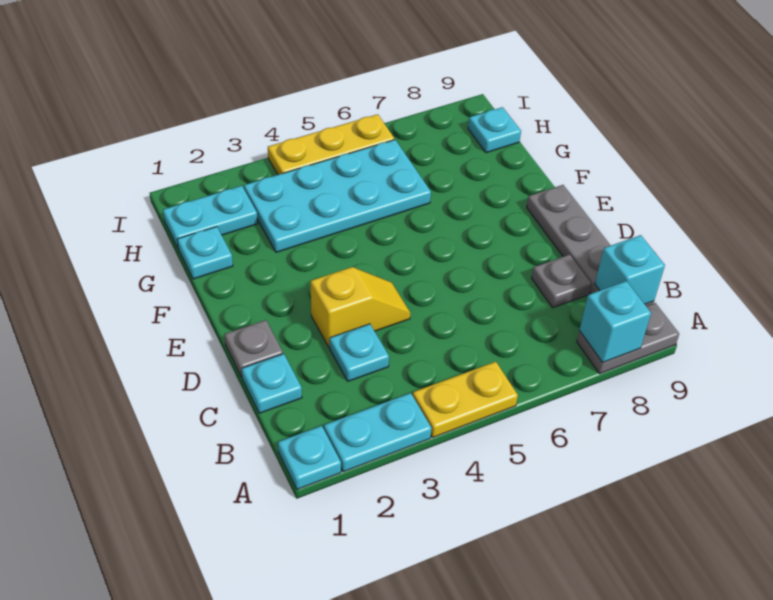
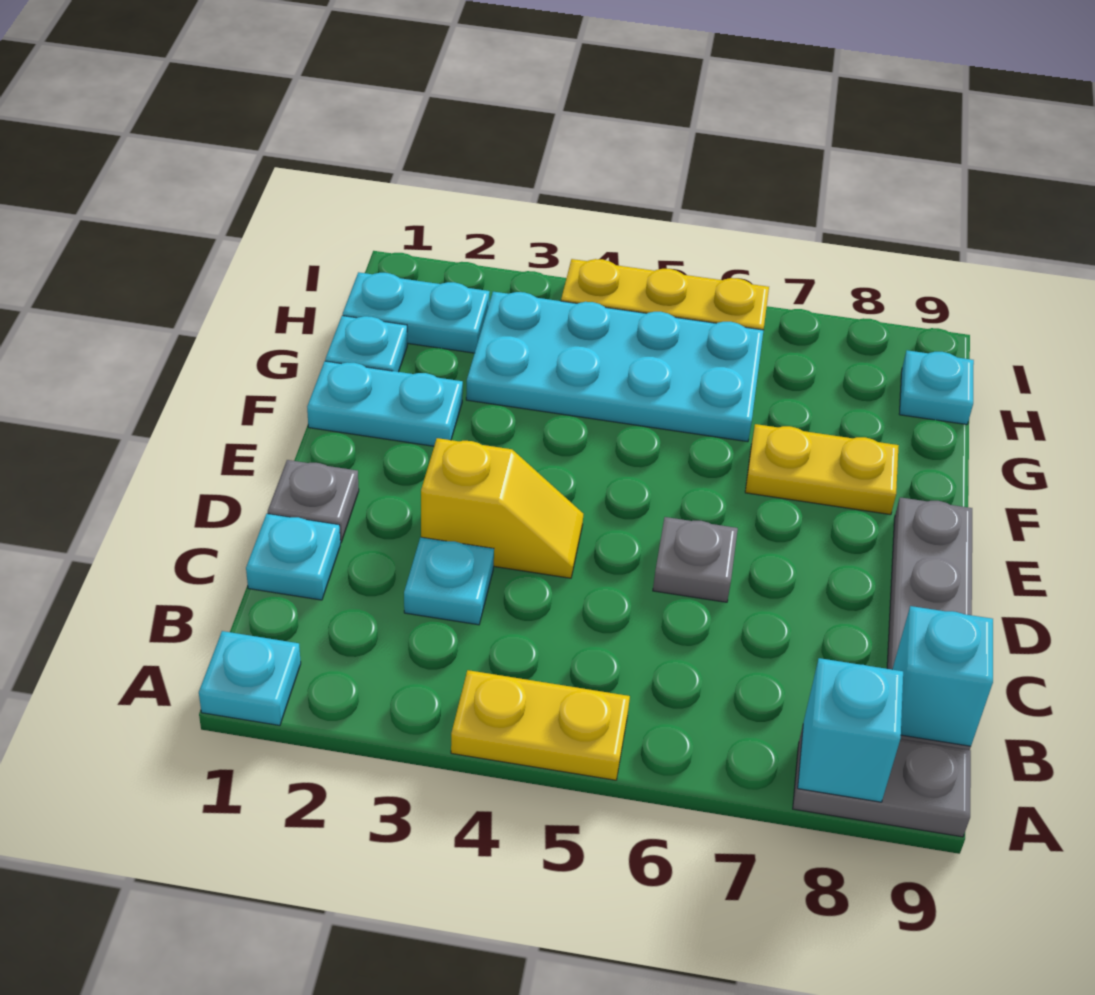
cyan plate A2:A3 level 1 -> cyan plate F1:F2 level 1
grey plate C8 level 1 -> grey plate D6 level 1
none -> yellow plate F7:F8 level 1

